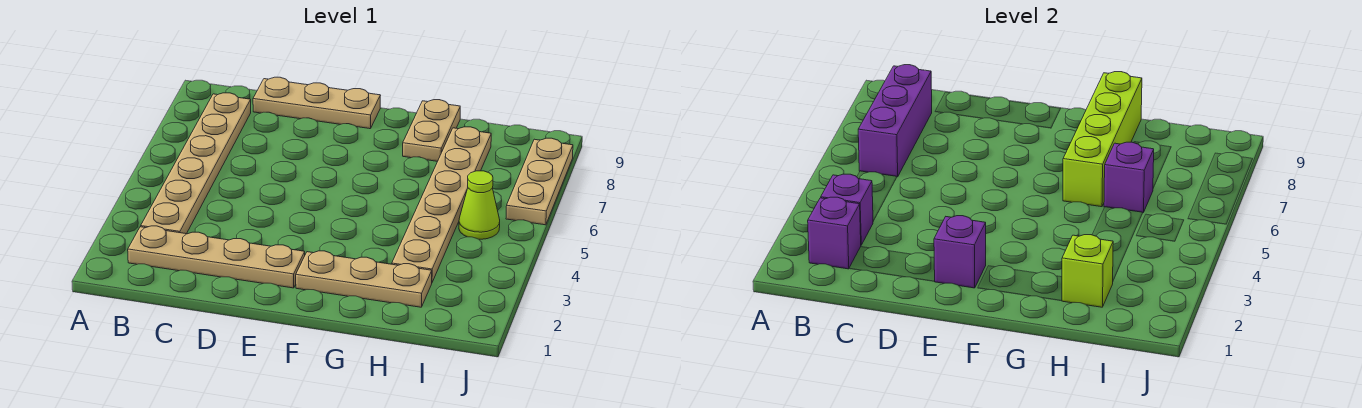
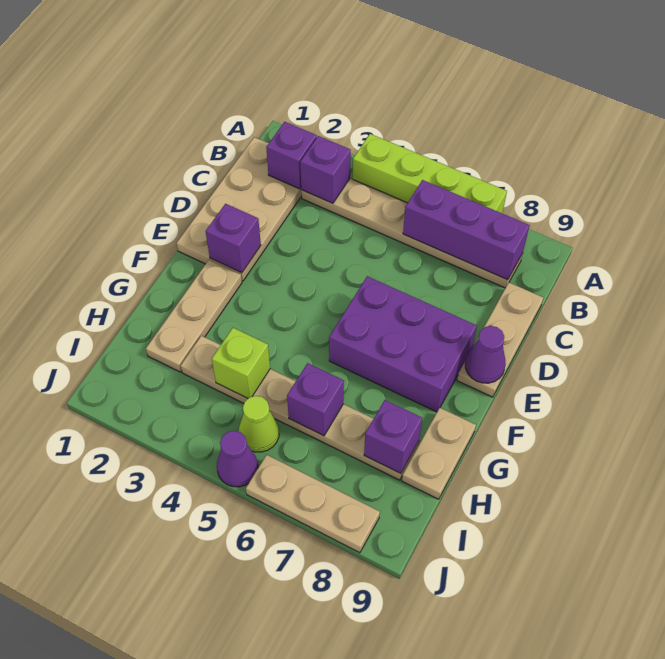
tan plate B2:E2 level 1 -> tan plate B1:E2 level 1
none -> purple brick E6:F8 level 1
none -> purple cone E9 level 2
lime brick G6:G9 level 2 -> lime brick A4:A7 level 1
tan plate G8:G9 level 1 -> tan plate G9:H9 level 1
lime brick H2 level 2 -> lime brick H4 level 2
none -> purple brick H8 level 2
none -> purple cone J5 level 1

